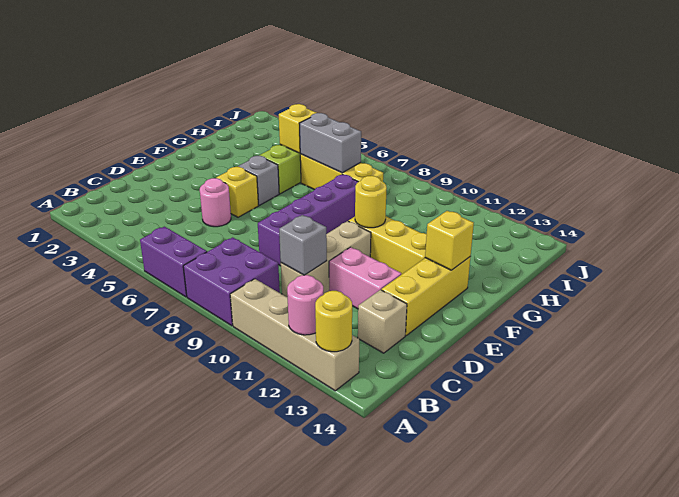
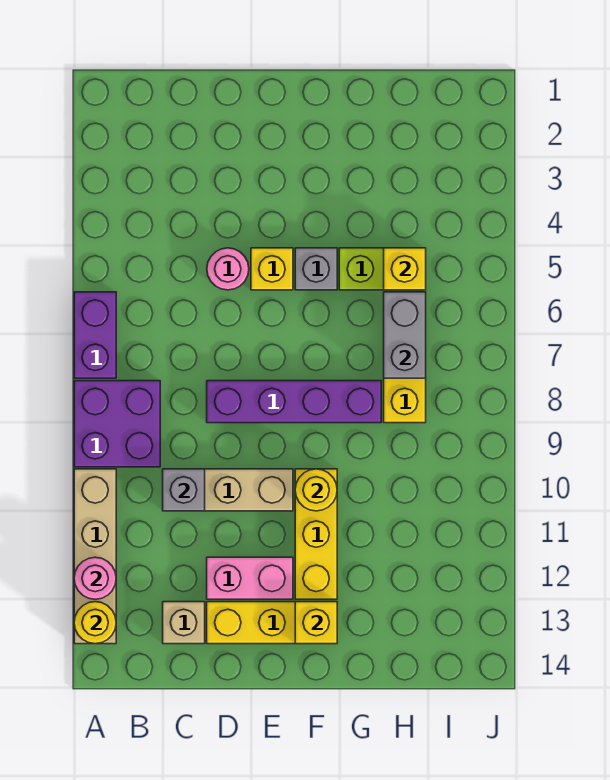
pink brick D11:D12 level 1 -> pink brick D12:E12 level 1

